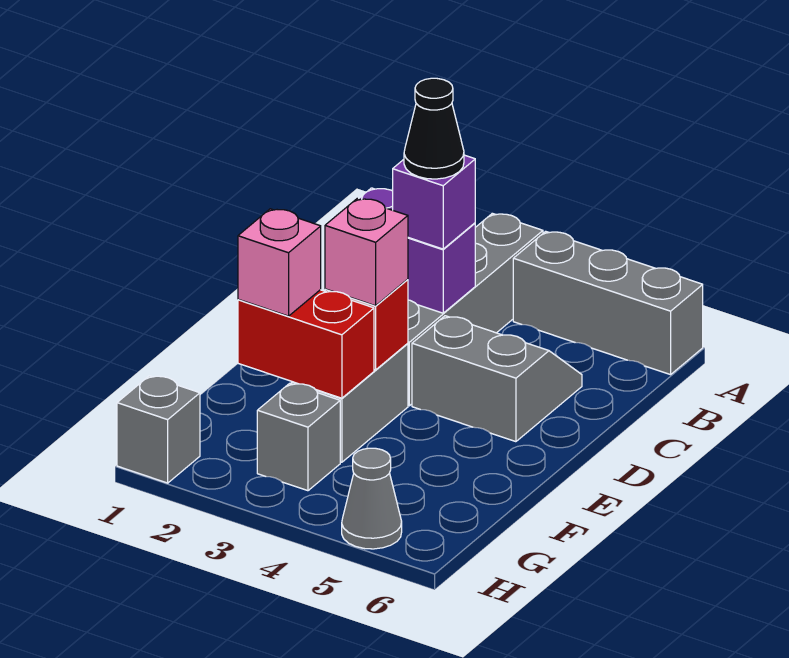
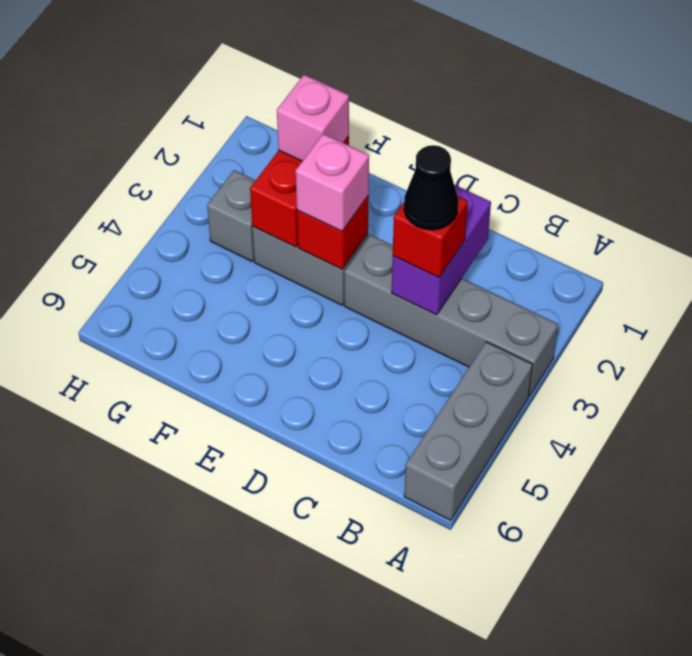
purple brick C3 level 3 -> red brick C3 level 3
grey slope C4:D5 level 1 top D -> none
grey brick H1 level 1 -> none
grey cone H5 level 1 -> none

